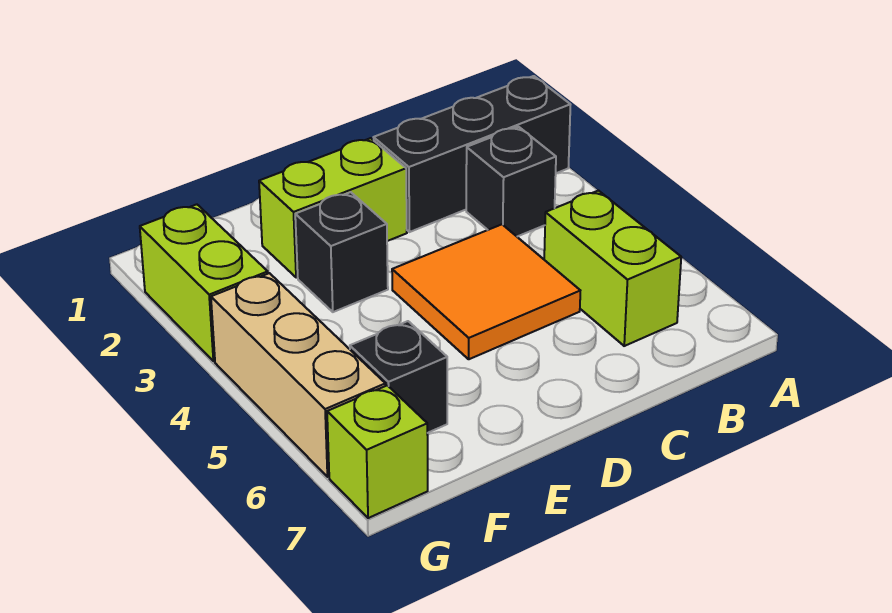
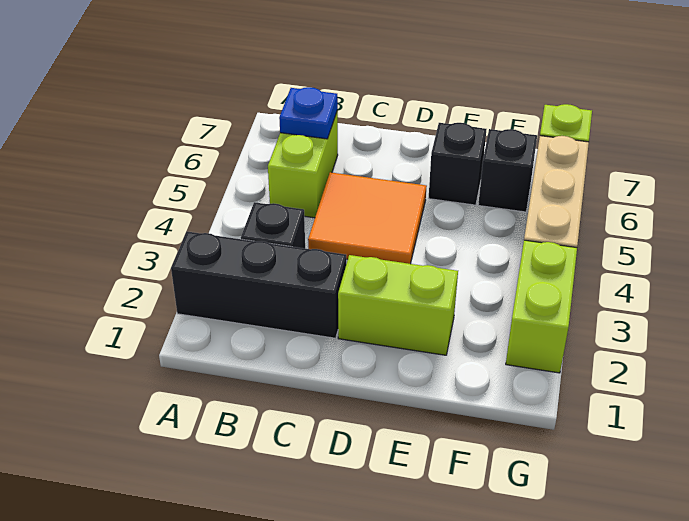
none -> blue plate B6 level 2
black brick E3 level 1 -> black brick E6 level 1

